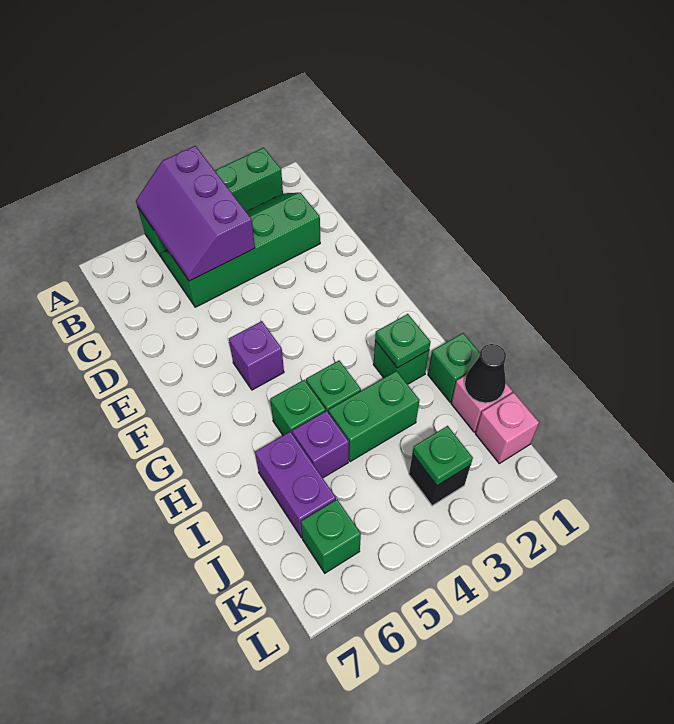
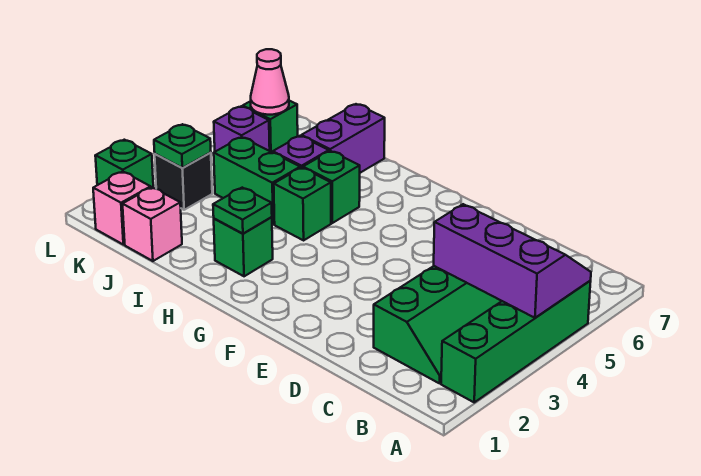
purple brick F5 level 1 -> purple brick K5 level 1
green brick I1 level 1 -> green brick L2 level 1
green brick I3:I4 level 1 -> green brick I4:J4 level 1
purple brick I6:J6 level 1 -> purple brick I6:I7 level 1
black cone J1 level 2 -> none
none -> pink cone K6 level 2

